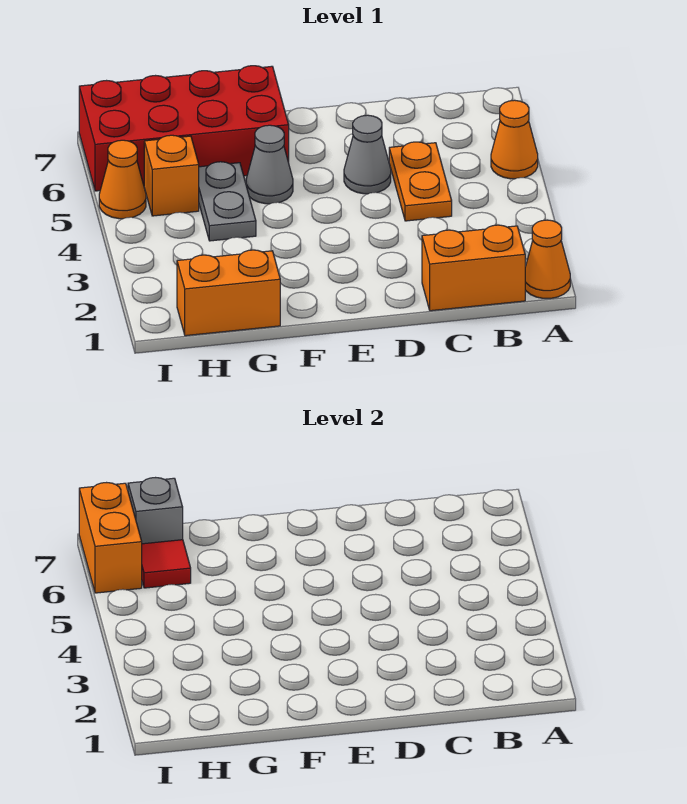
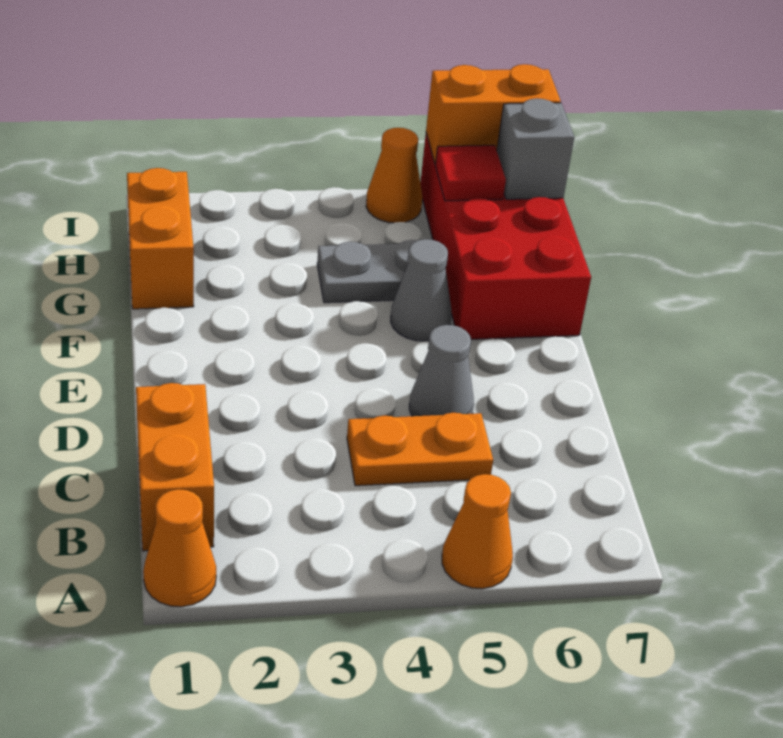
orange brick H5 level 1 -> none

